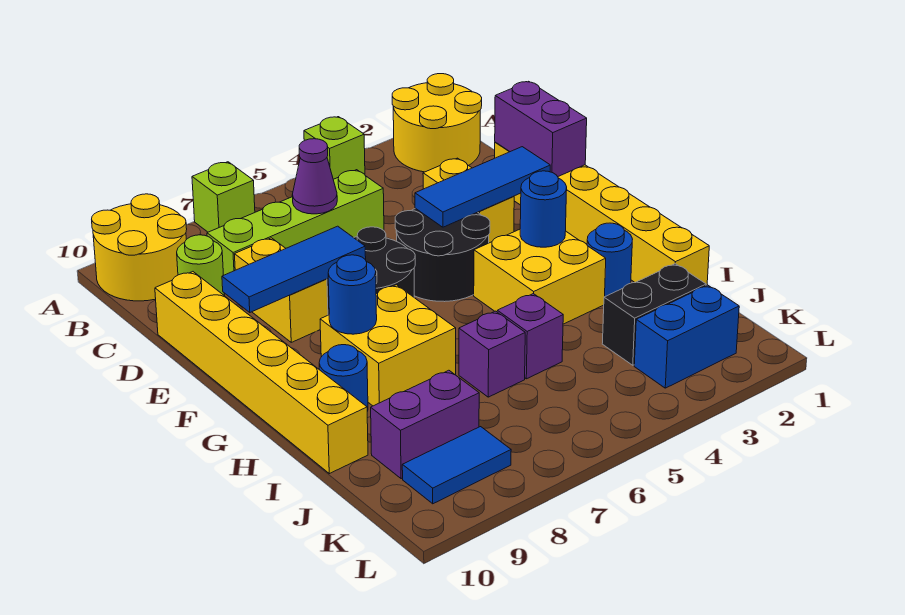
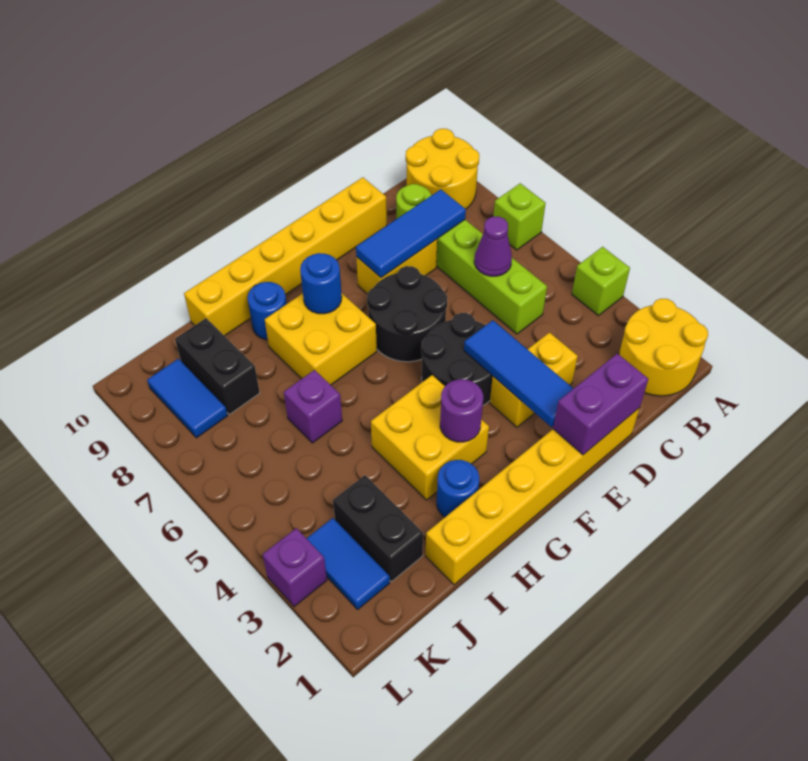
blue tile E7:E9 level 2 -> blue tile C8:E8 level 2
blue round brick G3 level 2 -> purple round brick G3 level 2
purple brick I5 level 1 -> purple brick L3 level 1
purple brick J8:J9 level 1 -> black brick J8:J9 level 1
blue brick K2:K3 level 1 -> blue tile K2:K3 level 1

